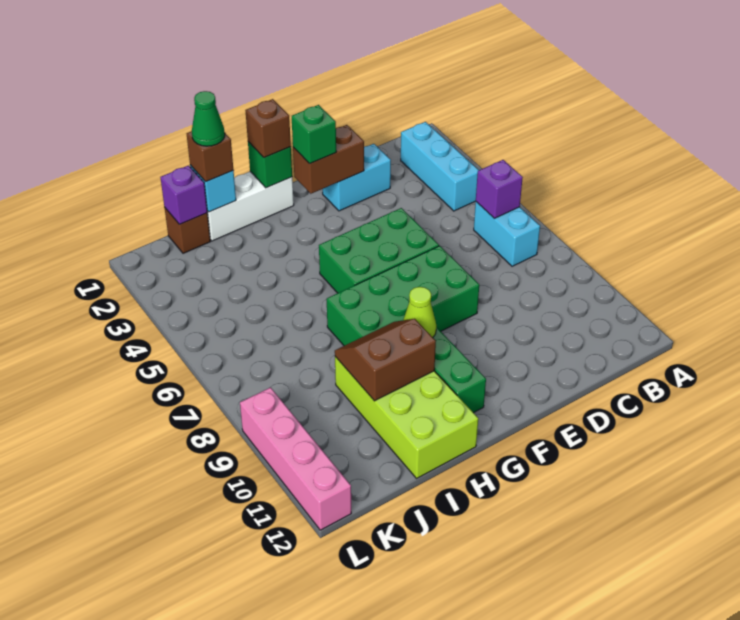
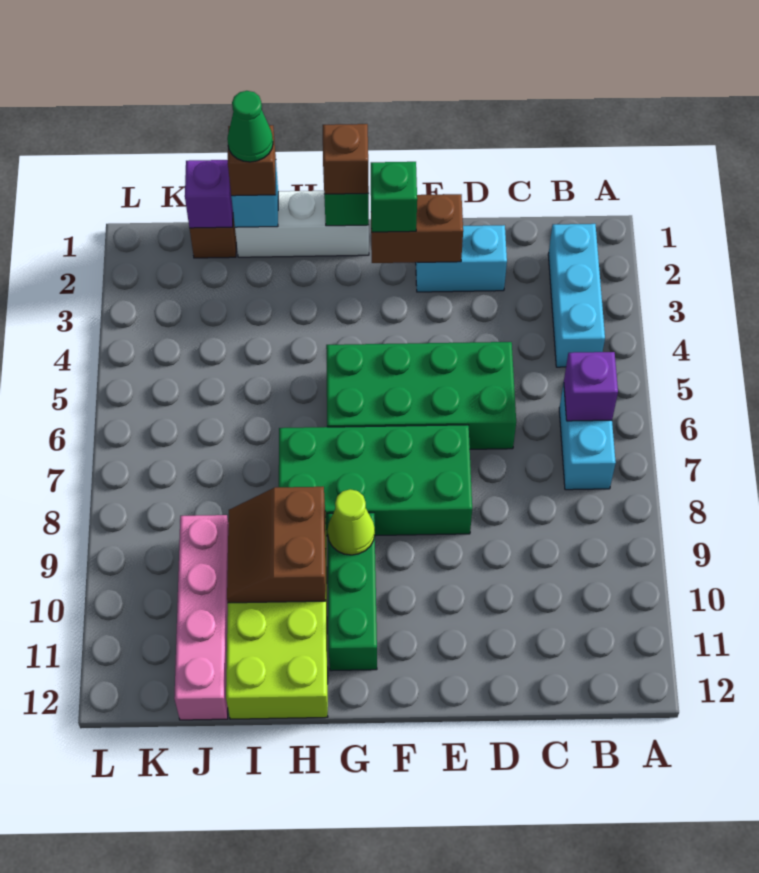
green brick E5:G6 level 1 -> green brick D5:G6 level 1
brown slope H9:I10 level 2 top 10 -> brown slope H9:I10 level 2 top H
pink brick L9:L12 level 1 -> pink brick J9:J12 level 1

